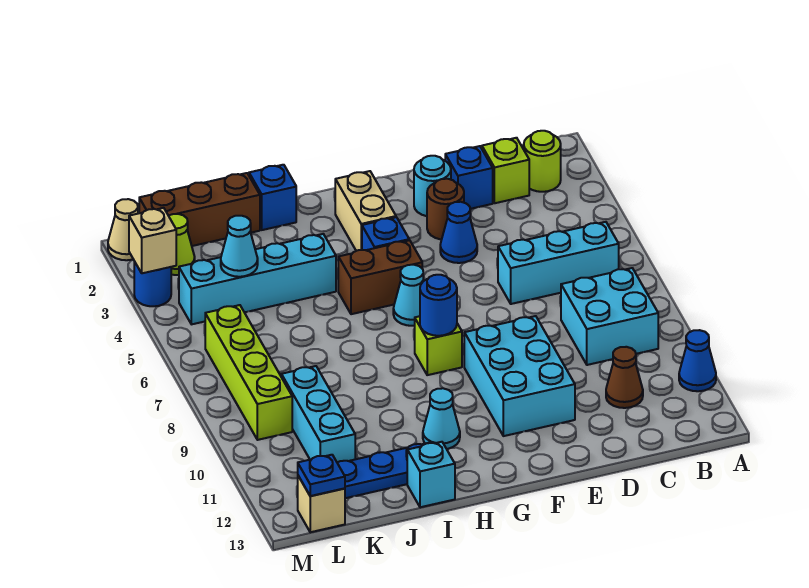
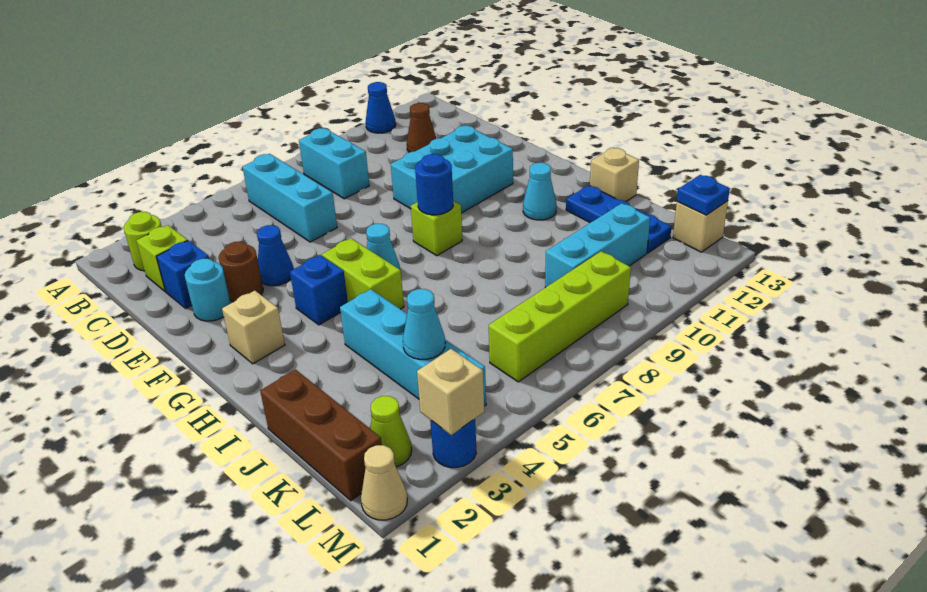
cyan brick B8:C9 level 1 -> cyan brick B8:C8 level 1
tan brick G2:G3 level 1 -> tan brick G2 level 1
brown brick G5:H5 level 1 -> lime brick G5:H5 level 1
blue brick I1 level 1 -> none
cyan brick I13 level 1 -> tan brick I13 level 1

